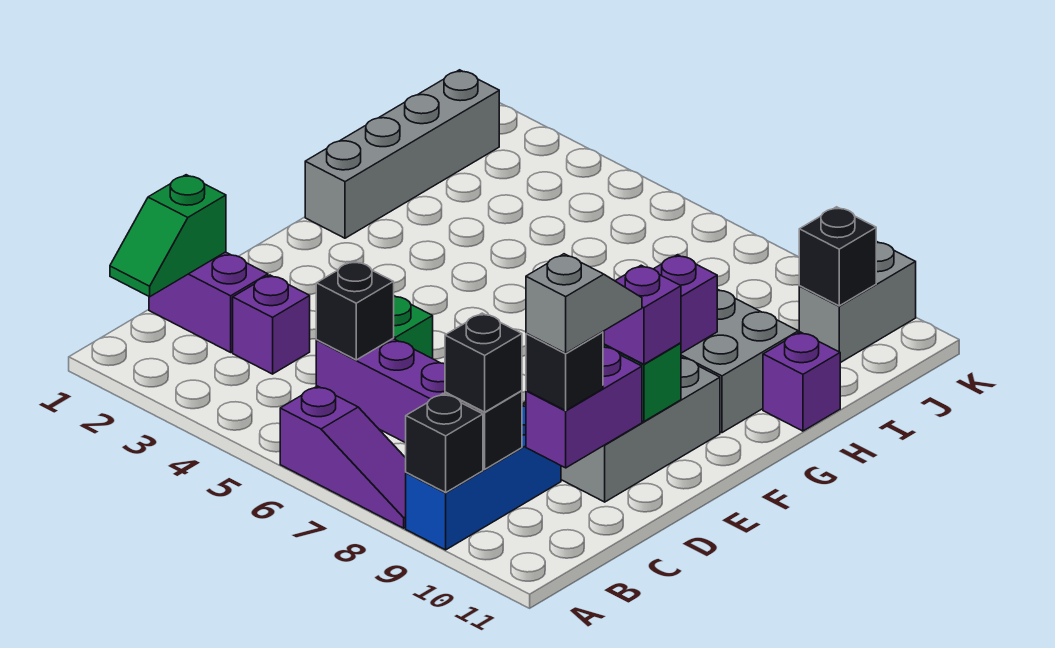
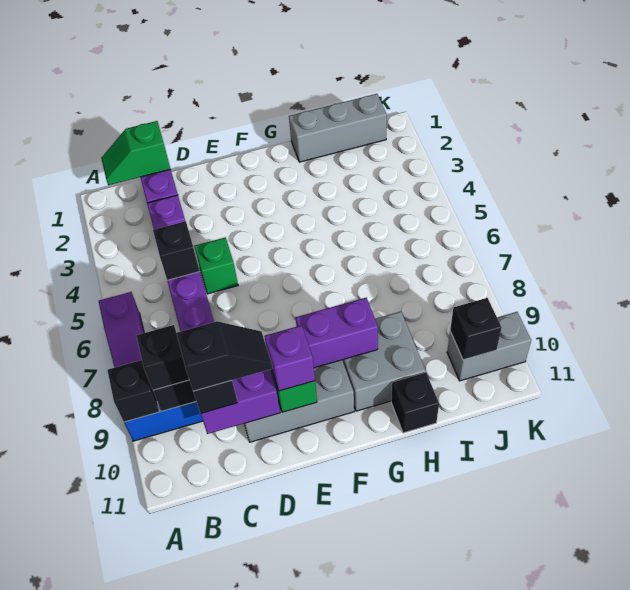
grey slope C10:D10 level 4 top C -> black slope C10:D10 level 4 top C
grey brick G1:J1 level 1 -> grey brick H1:J1 level 1
purple brick H11 level 1 -> black brick H11 level 1

